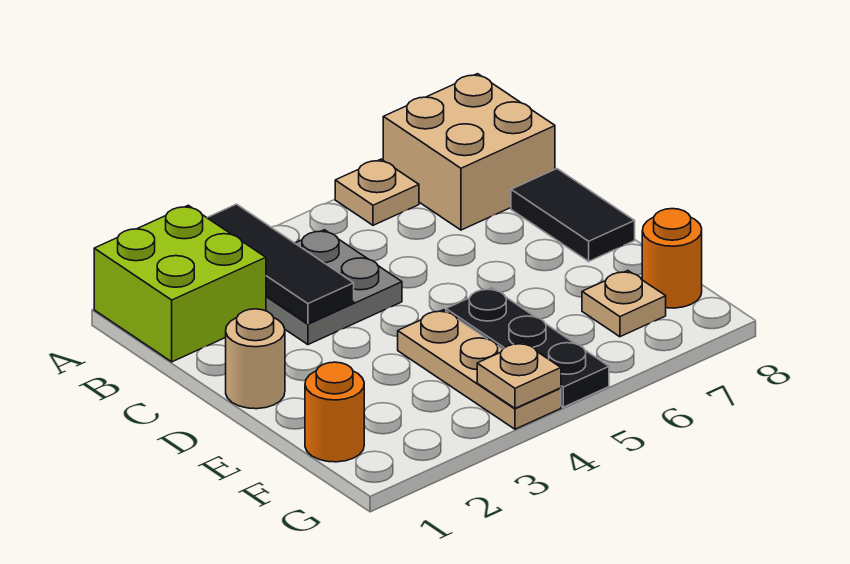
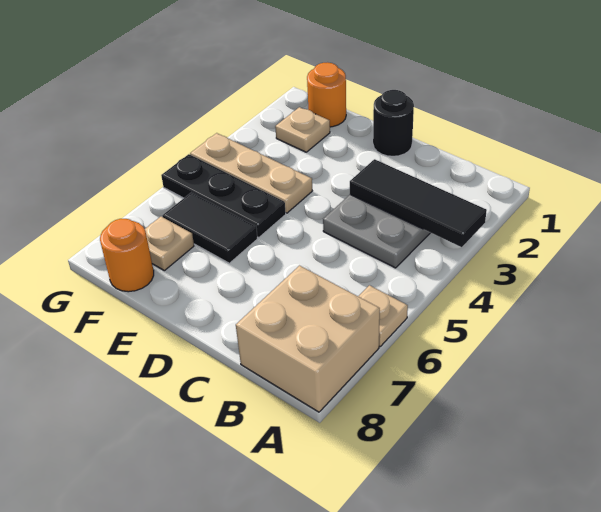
lime brick A1:B2 level 1 -> none
black tile C8:D8 level 1 -> black tile E6:F6 level 1
tan round brick D1 level 1 -> black round brick D1 level 1
tan plate G4 level 2 -> tan plate F2 level 1

